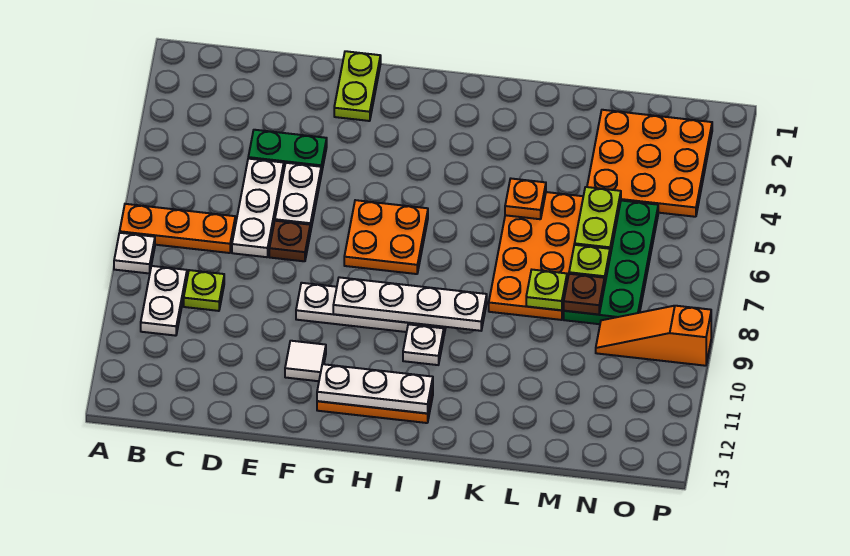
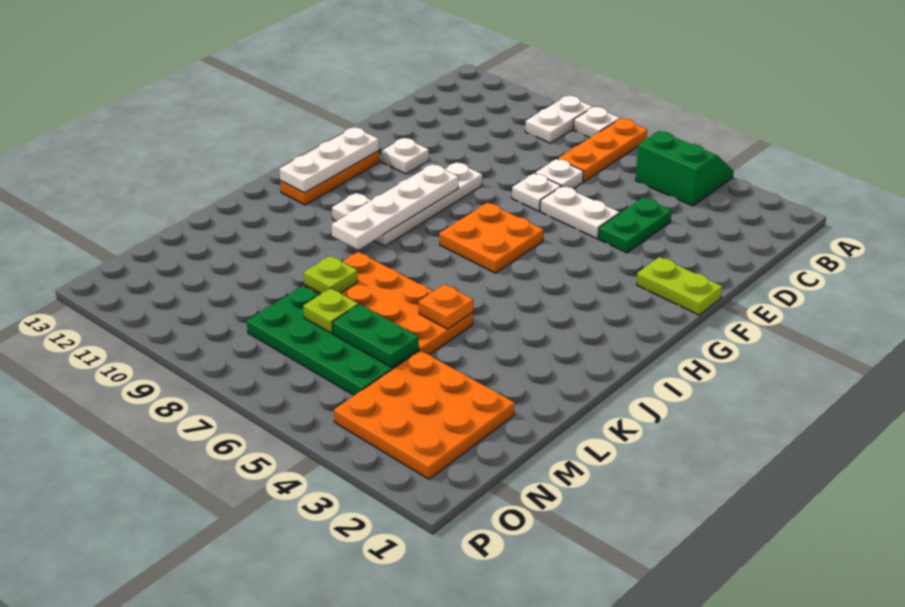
none -> green slope A4:B5 level 1 top B
white plate B9:B10 level 1 -> white plate A9:B9 level 1
lime plate C9 level 1 -> none
white plate D5:D7 level 1 -> white plate D7 level 1
brown plate E7 level 1 -> white plate E7 level 1
white tile F11 level 1 -> white plate F11 level 1
lime plate M5:M6 level 2 -> green plate M5:M6 level 2
brown plate M8 level 2 -> none
orange slope N9:P9 level 1 top P -> none

